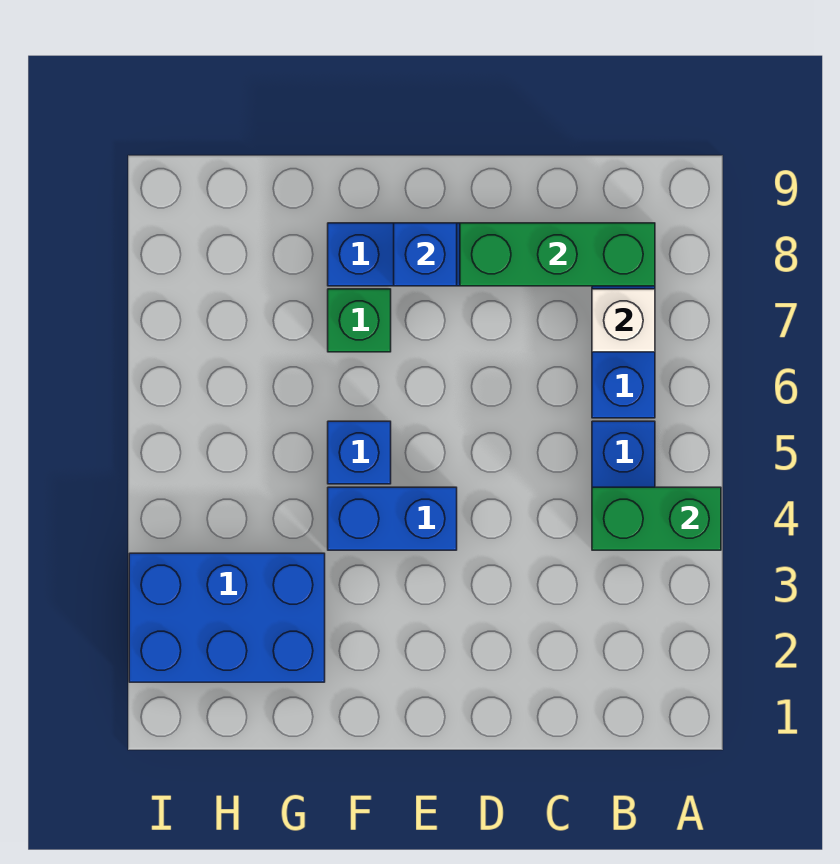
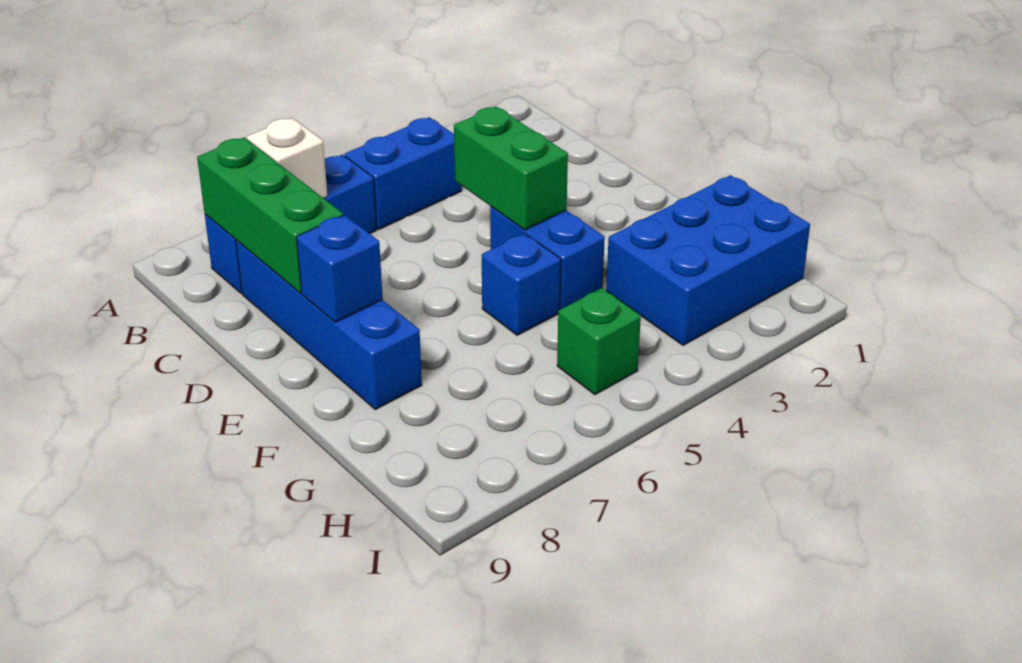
green brick A4:B4 level 2 -> green brick D4:E4 level 2
green brick F7 level 1 -> green brick H5 level 1
blue brick G2:I3 level 1 -> blue brick G1:H3 level 1

